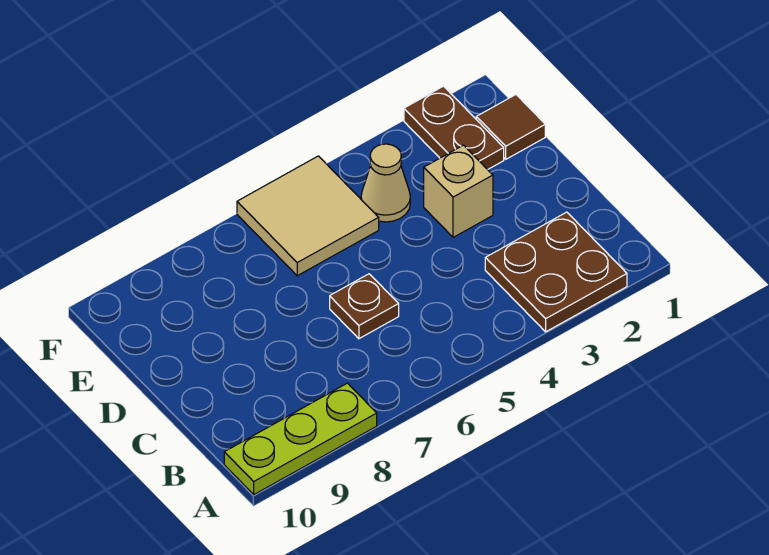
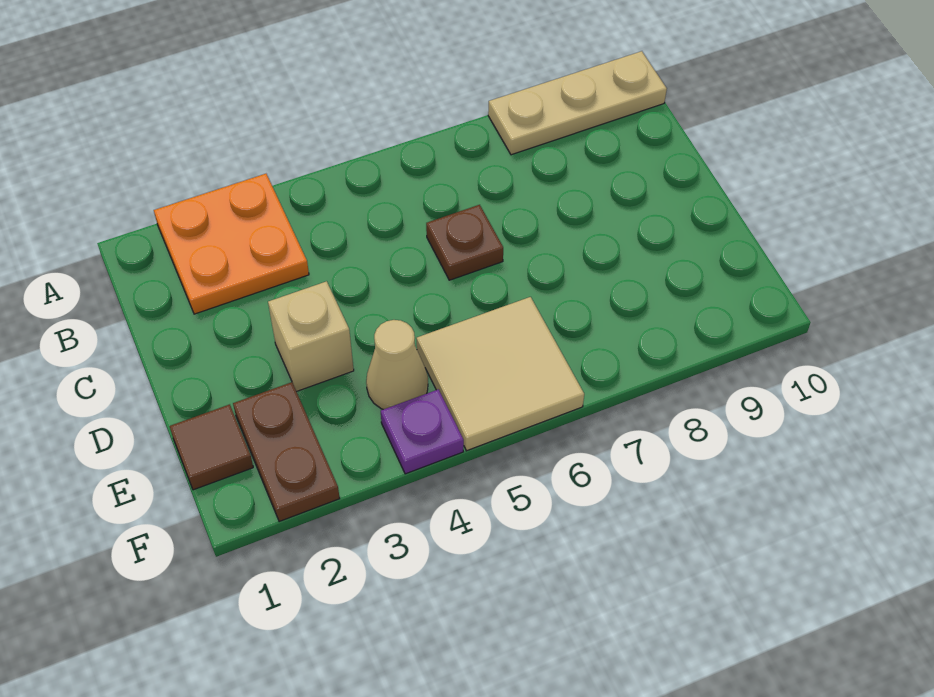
brown plate A2:B3 level 1 -> orange plate A2:B3 level 1
lime plate A8:A10 level 1 -> tan plate A8:A10 level 1
none -> purple plate F4 level 1

